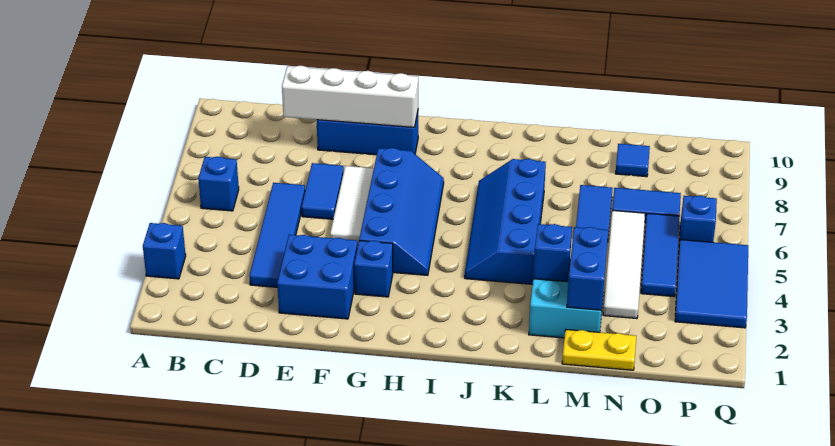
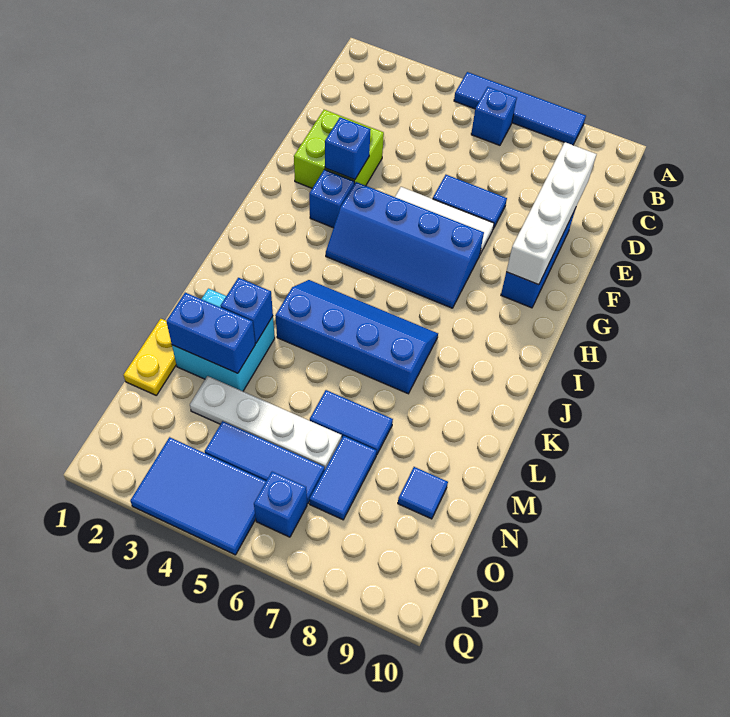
blue brick A3 level 1 -> blue brick F3 level 2
blue tile D3:D6 level 1 -> blue tile A5:A8 level 1
blue brick E2:F3 level 1 -> lime brick E2:F3 level 1
white tile N3:N6 level 1 -> white plate N3:N6 level 1

